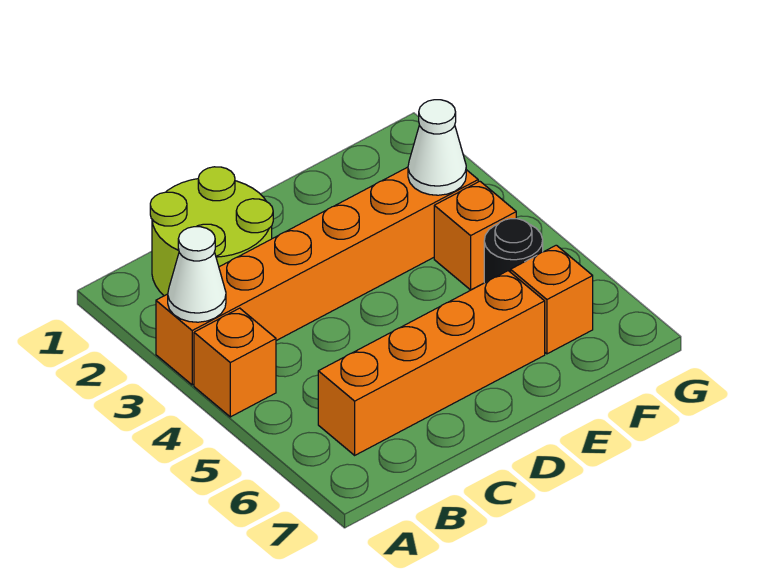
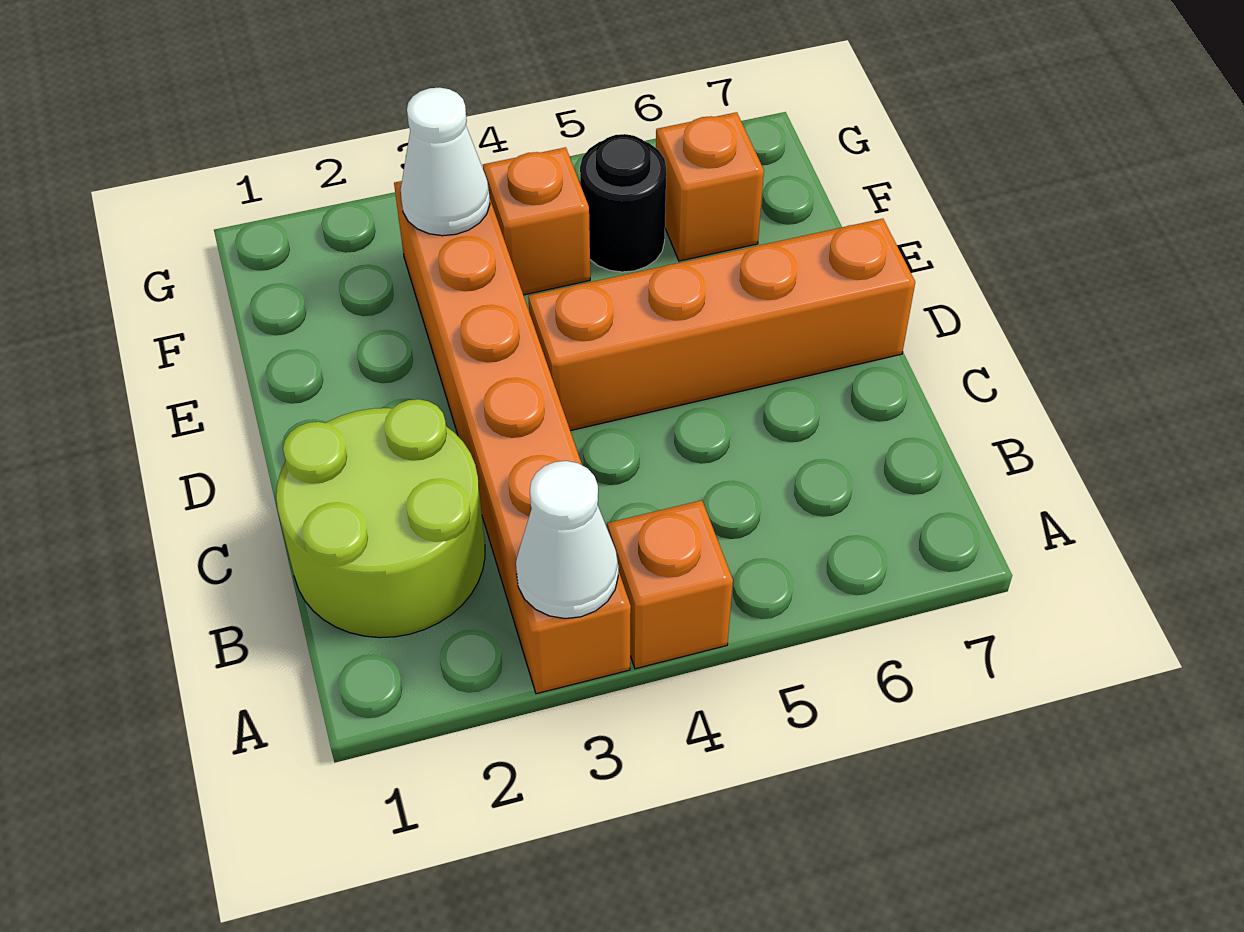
orange brick B6:E6 level 1 -> orange brick D4:D7 level 1

